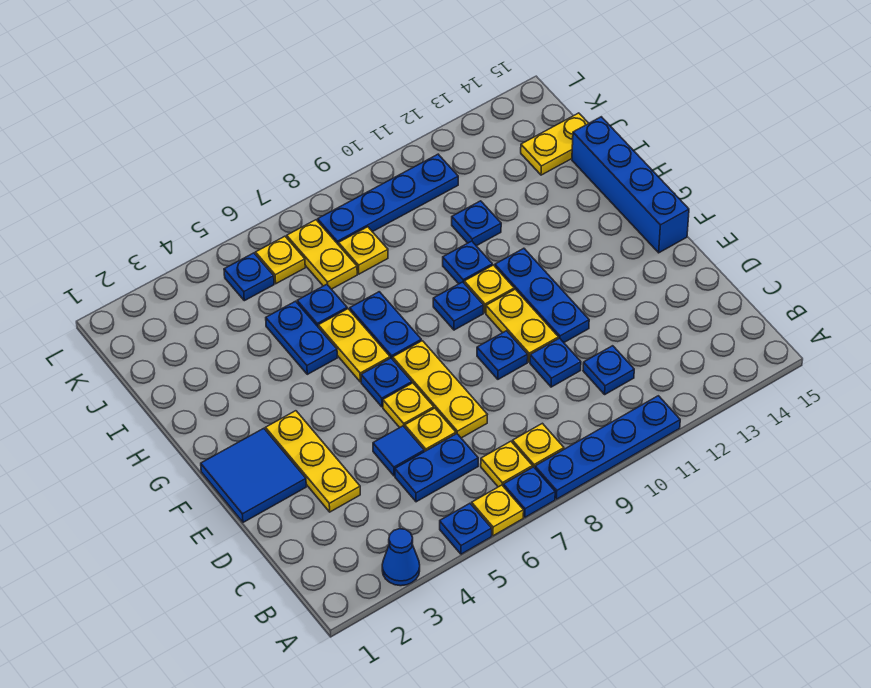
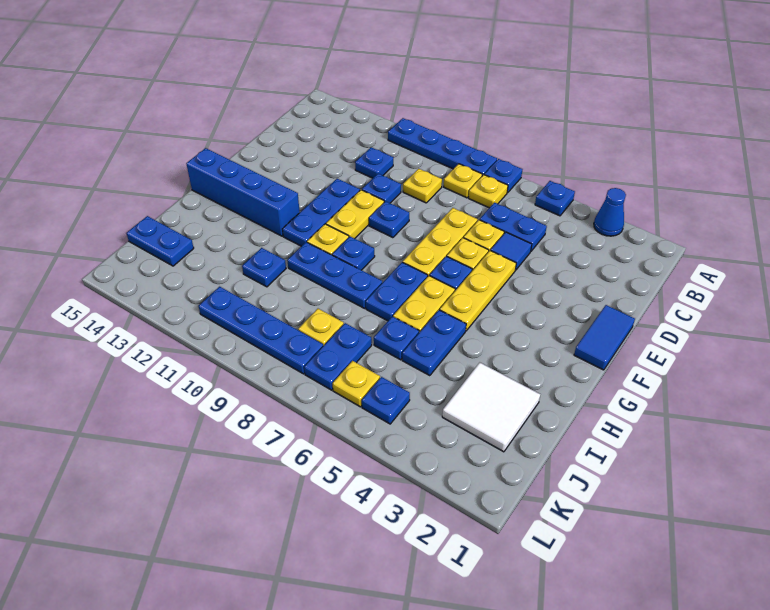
yellow plate A6 level 1 -> yellow plate C9 level 1
yellow plate D3:F3 level 1 -> yellow plate E5:G5 level 1
blue tile E1:F2 level 1 -> blue tile E1:F1 level 1
blue brick F15:I15 level 1 -> blue brick G12:G15 level 1
blue plate H10 level 1 -> blue plate H8:H10 level 1
none -> white tile I2:J3 level 1
yellow plate J7:K7 level 1 -> blue plate J7:K7 level 1
yellow plate J14:J15 level 1 -> blue plate J14:J15 level 1

